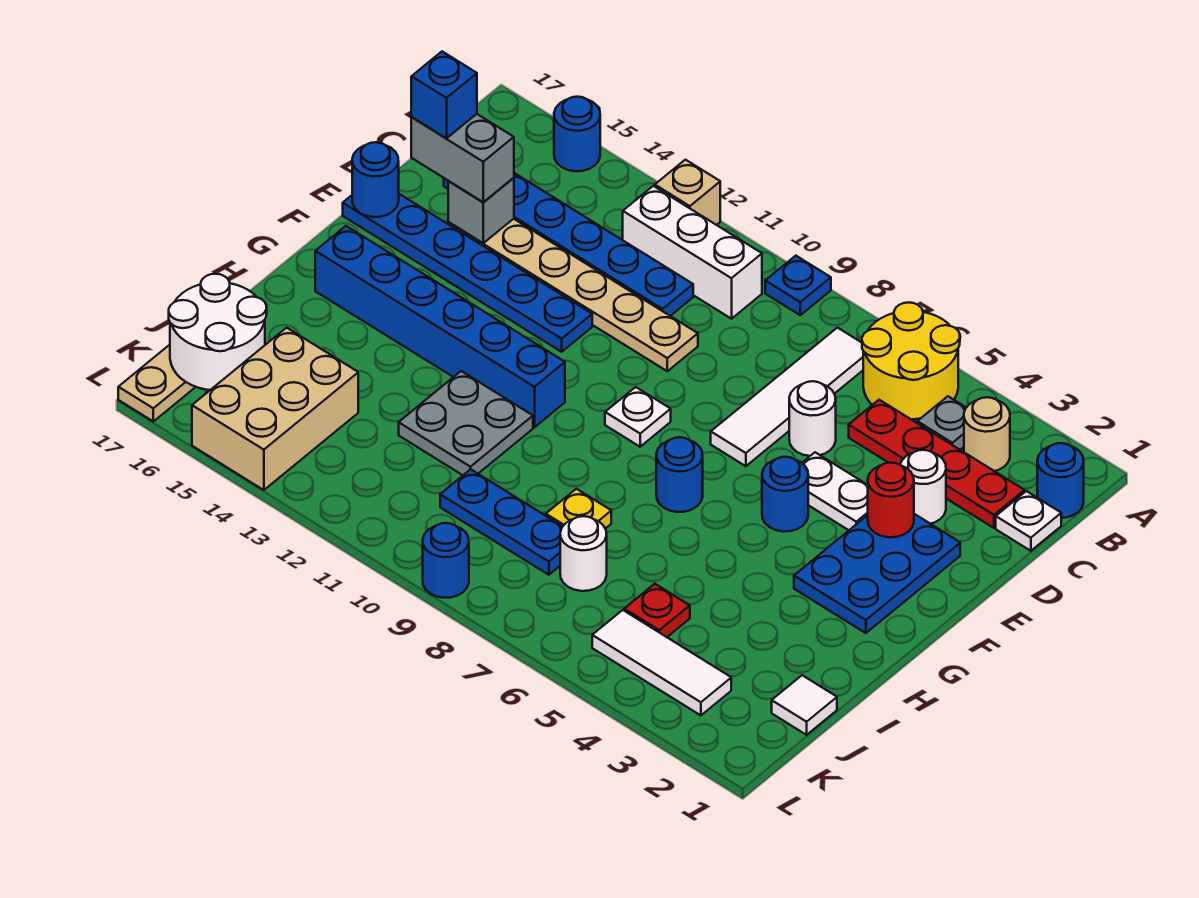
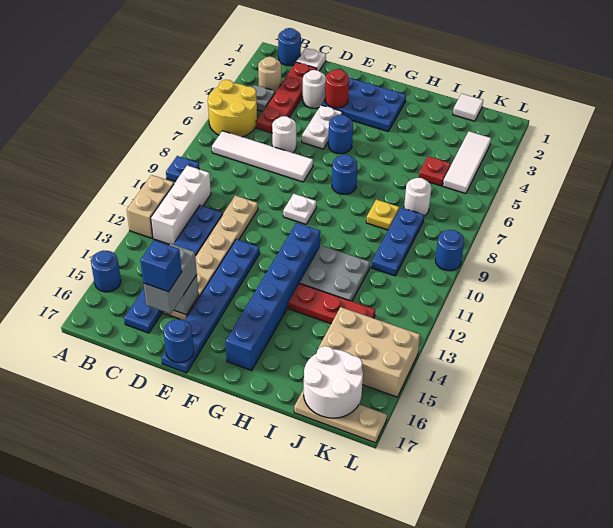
tan brick A12 level 1 -> tan brick A11:A12 level 1
none -> red plate H13:J13 level 1

